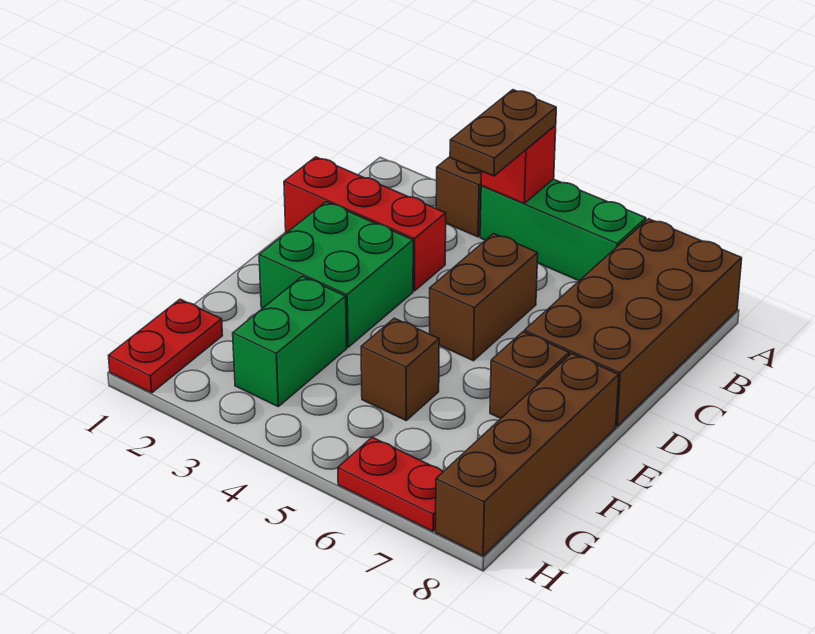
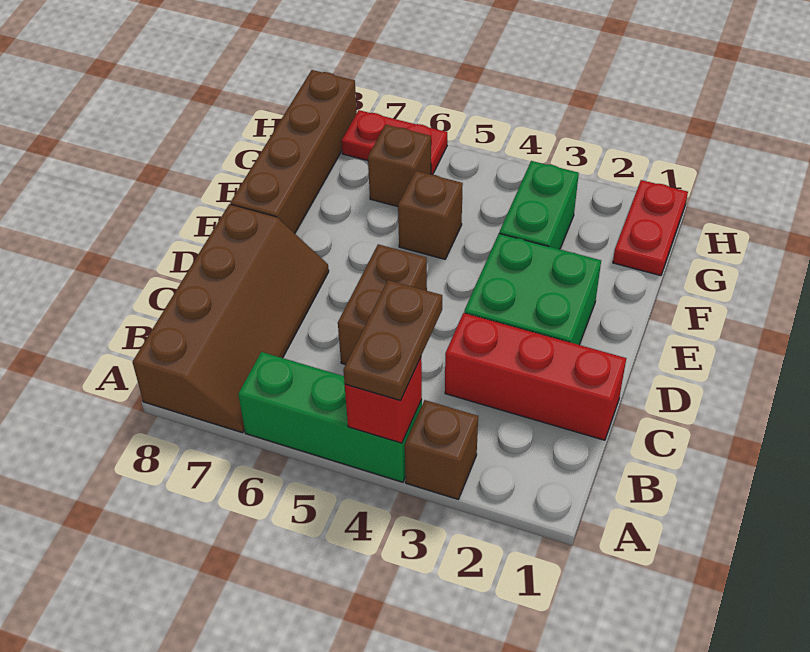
brown brick A7:D8 level 1 -> brown slope A7:D8 level 1 top 8
brown brick E7 level 1 -> brown brick G6 level 1

